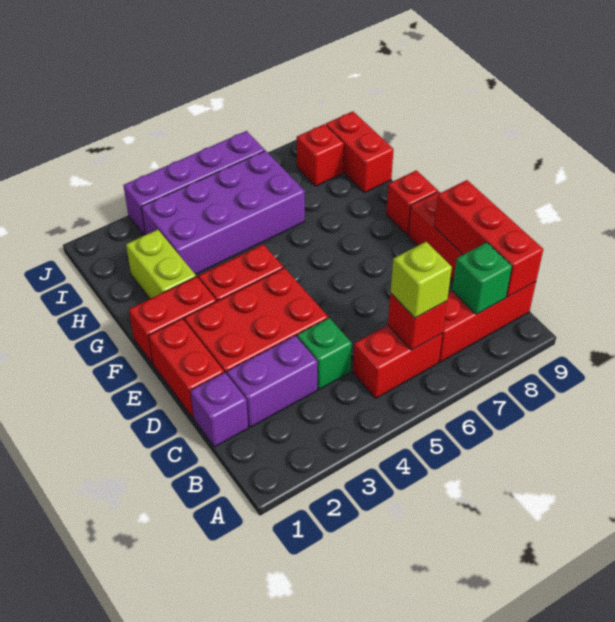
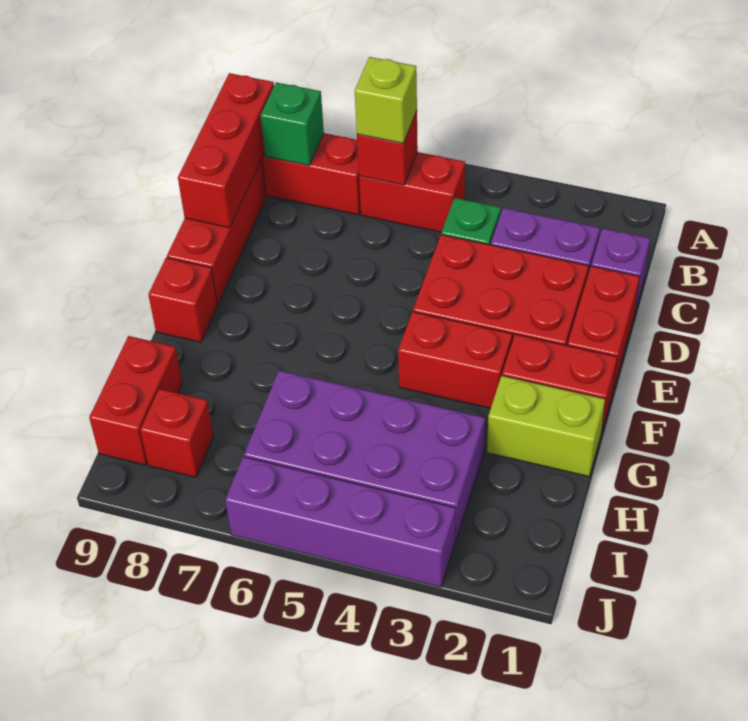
lime brick G2:H2 level 1 -> lime brick G1:G2 level 1

